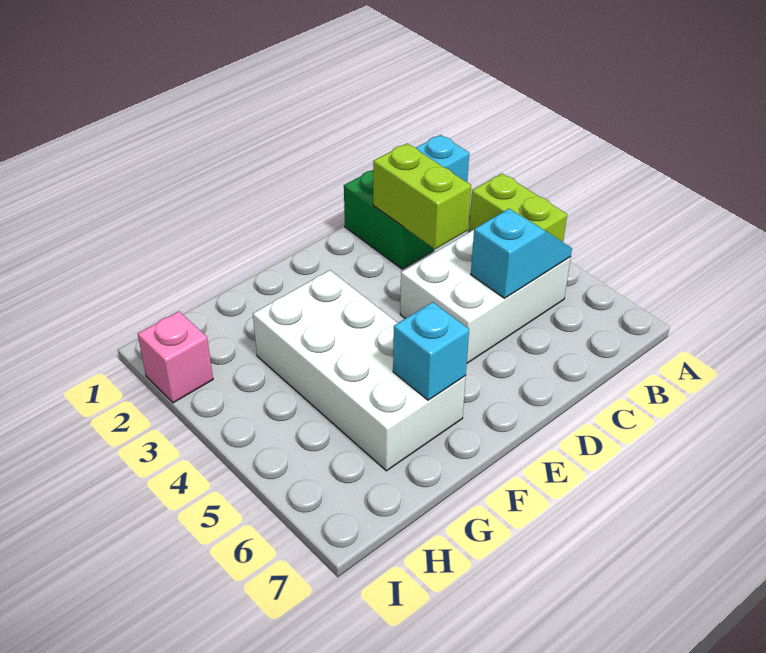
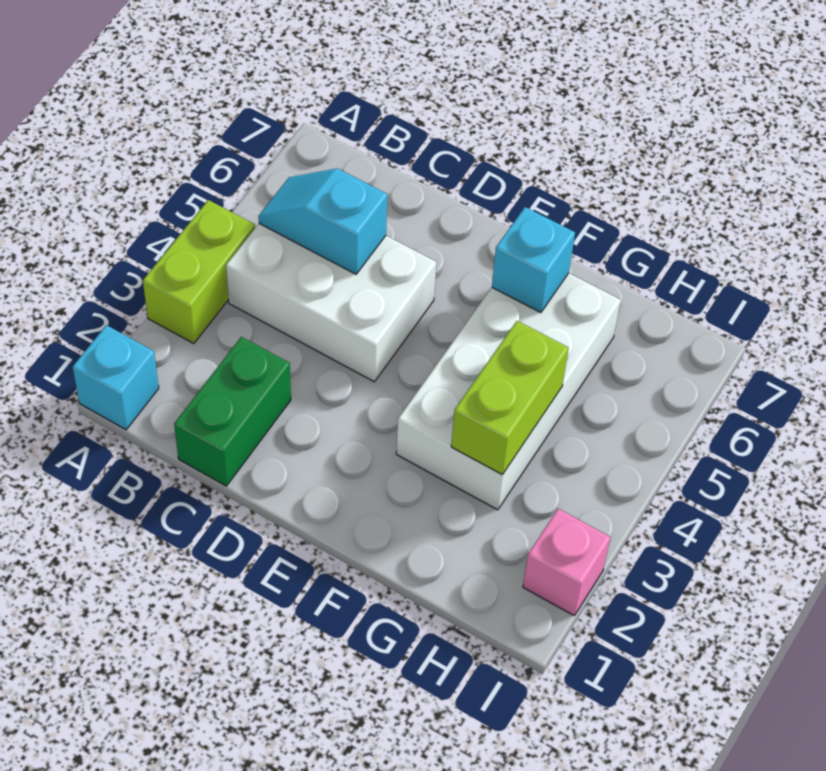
lime brick C2:C3 level 2 -> lime brick G3:G4 level 2

